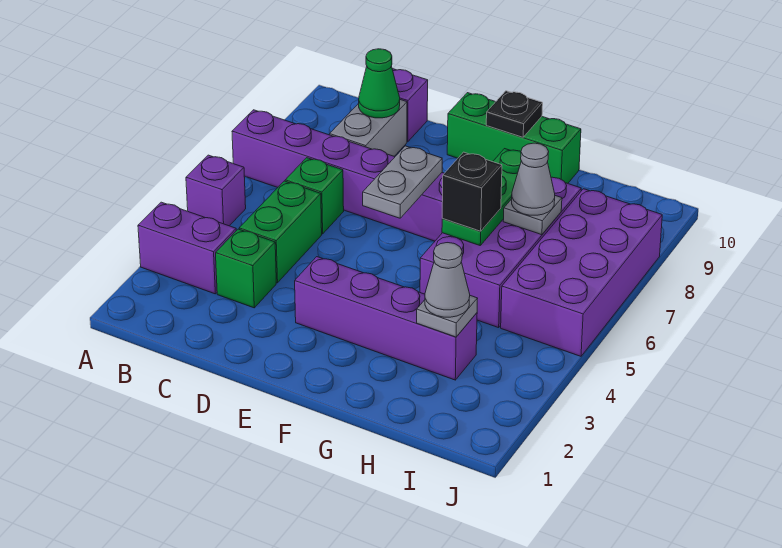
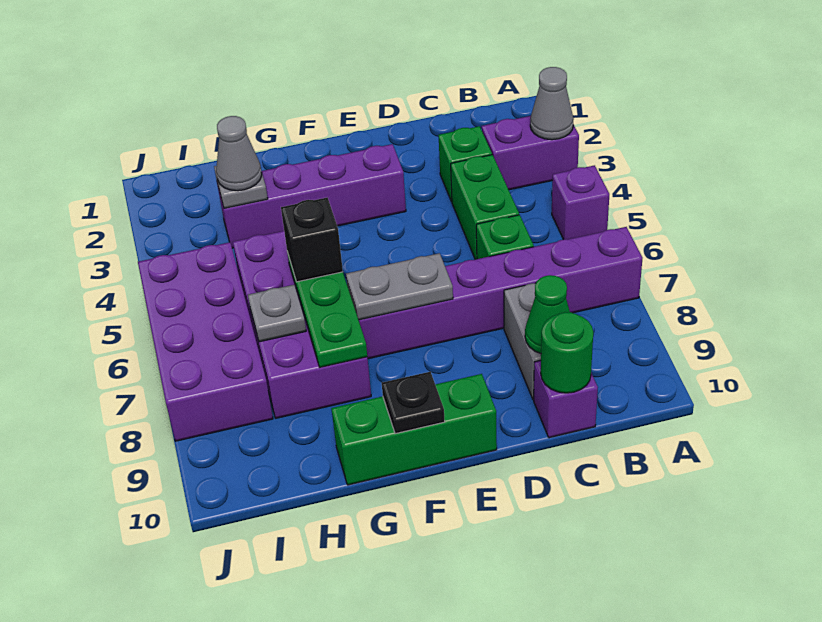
none -> green round brick C10 level 2
grey plate E6:E7 level 2 -> grey plate E7:F7 level 2
grey cone H7 level 3 -> grey cone A3 level 2

